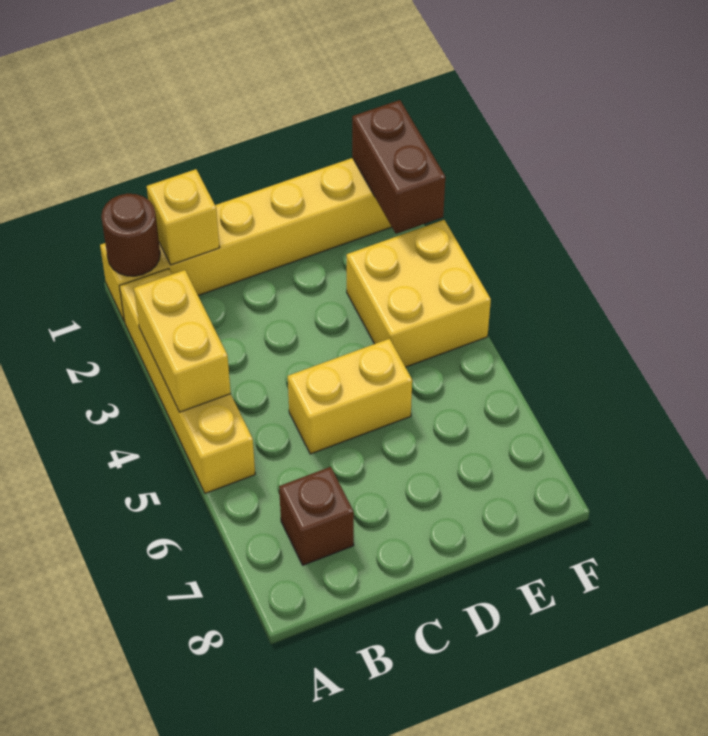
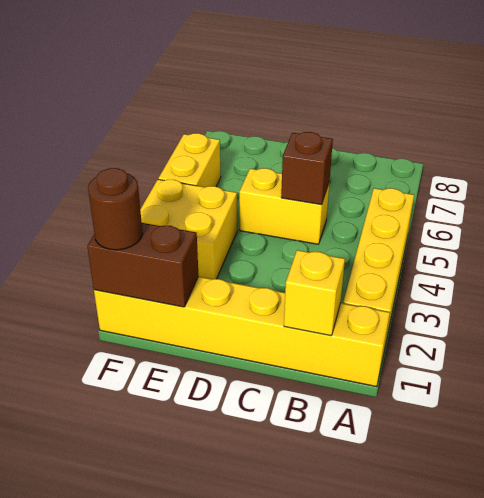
brown round brick A1 level 2 -> brown round brick F1 level 3
yellow brick A3:A4 level 2 -> yellow brick F5:F6 level 1
brown brick B7 level 1 -> brown brick C5 level 2
brown brick F1:F2 level 2 -> brown brick E1:F1 level 2

